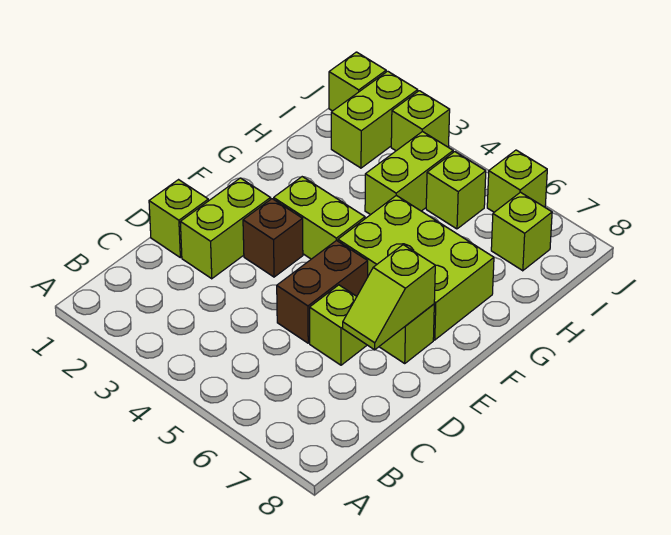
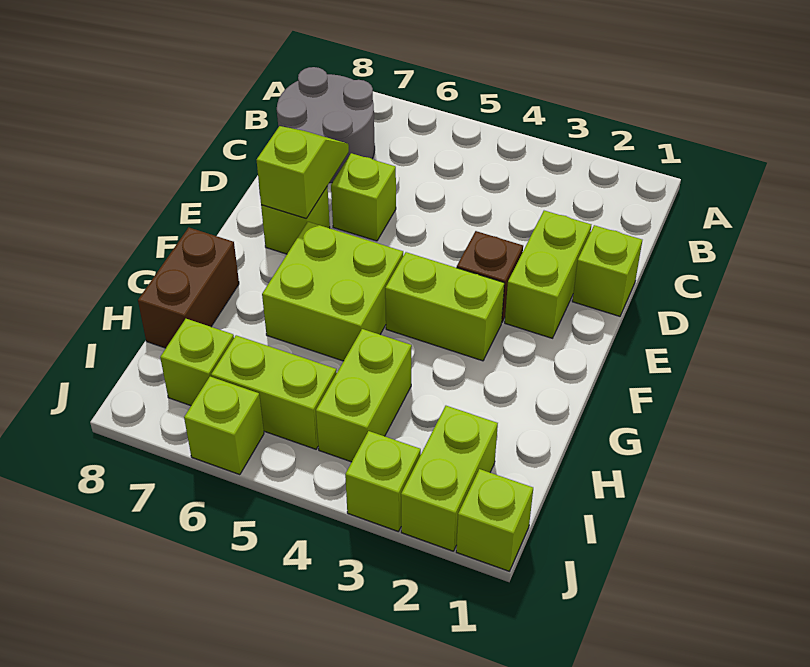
none -> grey round brick B7:C8 level 1
brown brick D5:E5 level 1 -> brown brick G8:H8 level 1
lime brick F5:G7 level 1 -> lime brick F5:G6 level 1
lime brick I5 level 1 -> lime brick I5:I6 level 1

